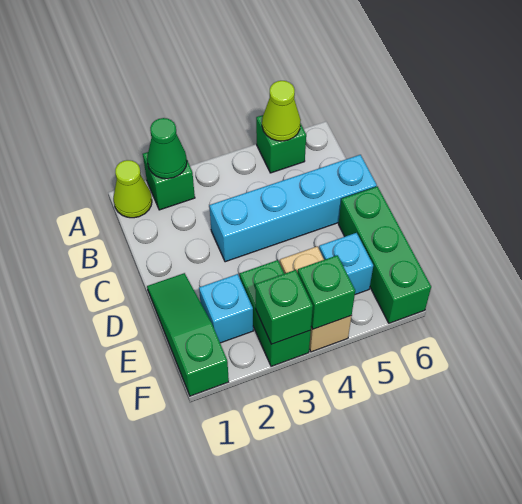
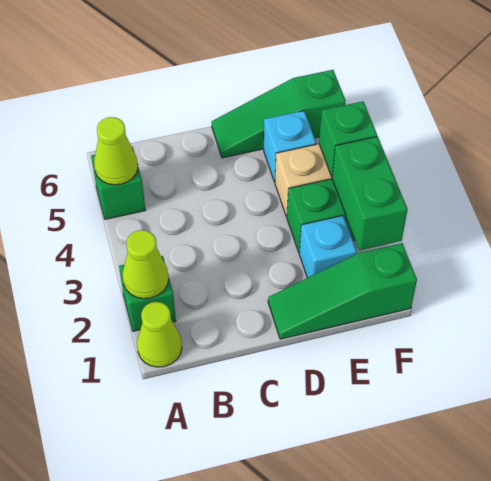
green cone A2 level 2 -> lime cone A2 level 2
cyan brick C3:C6 level 1 -> none
green brick D6:F6 level 1 -> green slope D6:F6 level 1 top F
green brick F3 level 2 -> green brick F2:F3 level 2

